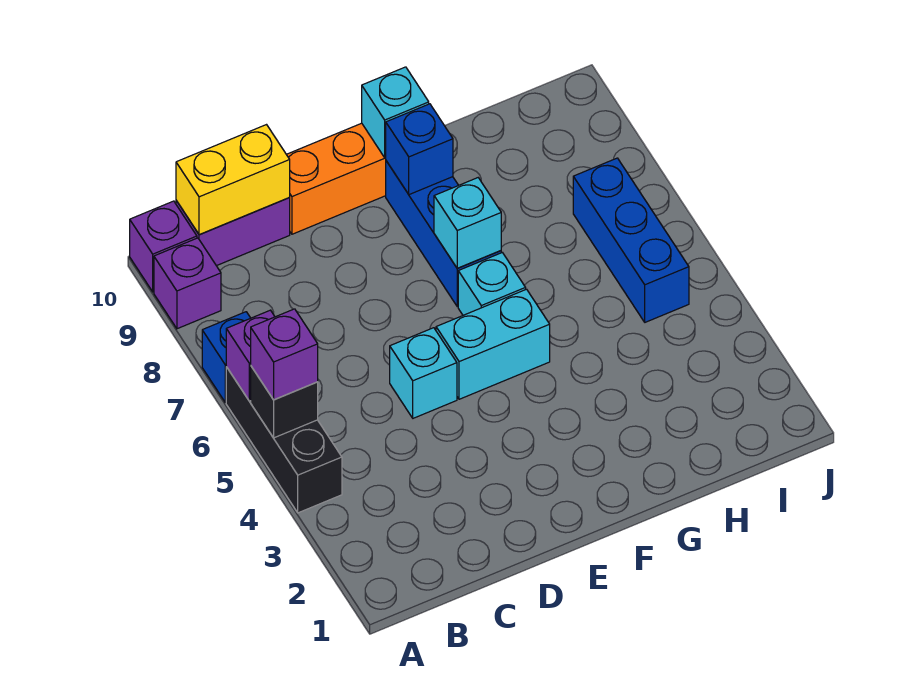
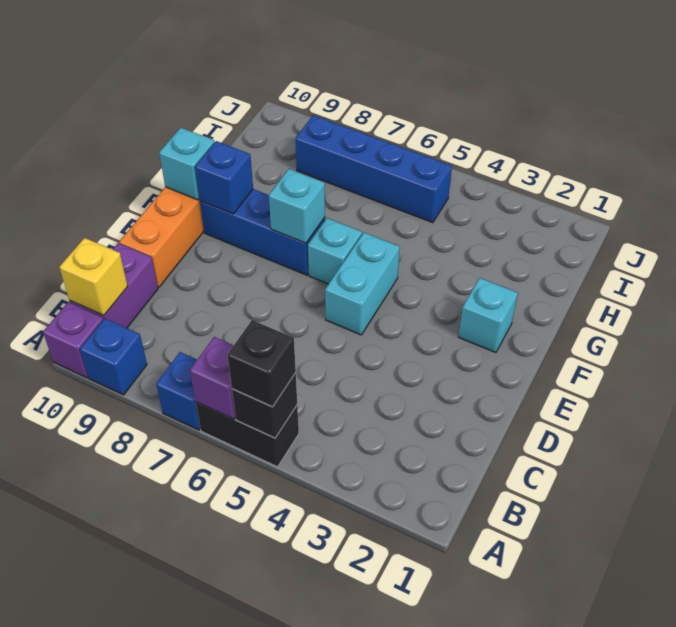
black brick A4:A6 level 1 -> black brick A5:A6 level 1
purple brick A5 level 3 -> black brick A5 level 3
purple brick A9 level 1 -> blue brick A9 level 1
yellow brick B10:C10 level 2 -> yellow brick B10 level 2
cyan brick D5 level 1 -> cyan brick F2 level 1
blue brick I5:I7 level 1 -> blue brick I5:I8 level 1

